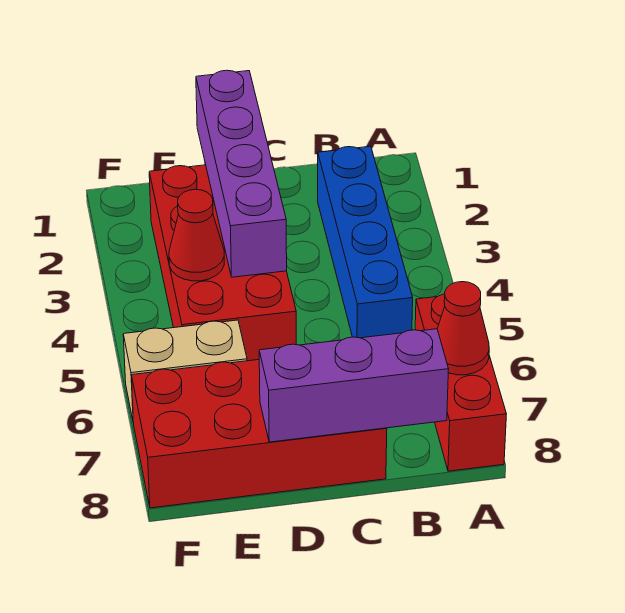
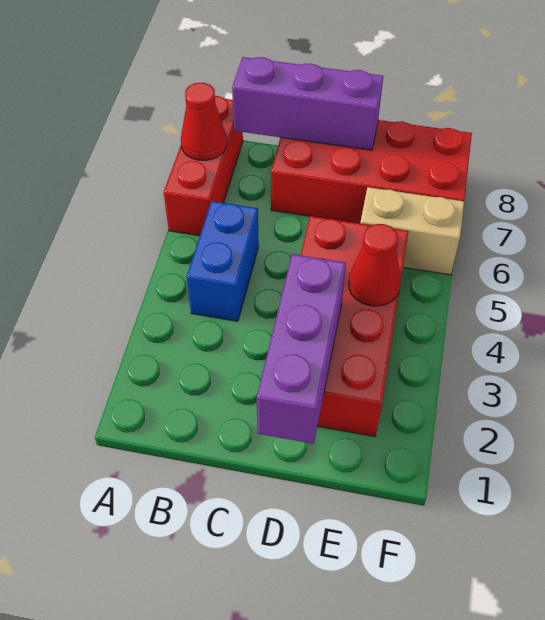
blue brick B2:B5 level 1 -> blue brick B4:B5 level 1
purple brick D1:D4 level 2 -> purple brick D1:D3 level 2

